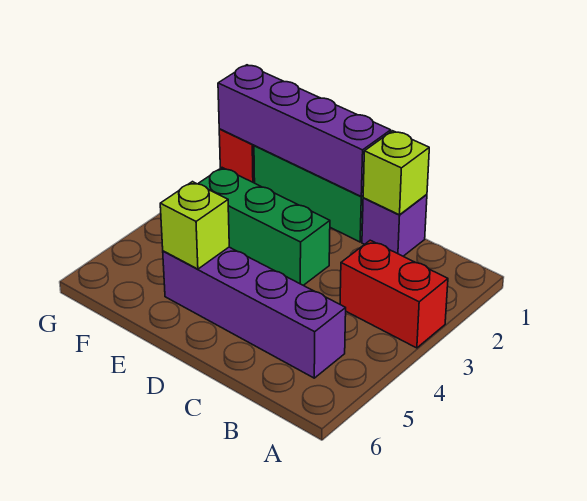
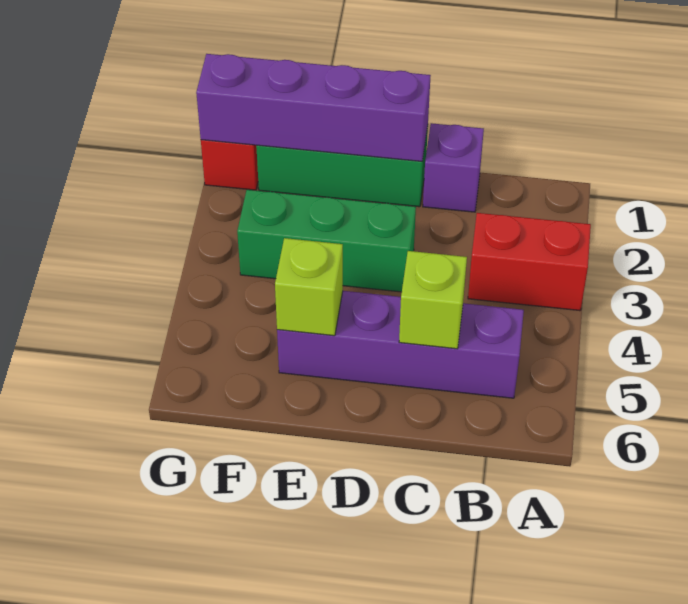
lime brick C1 level 2 -> lime brick C5 level 2

